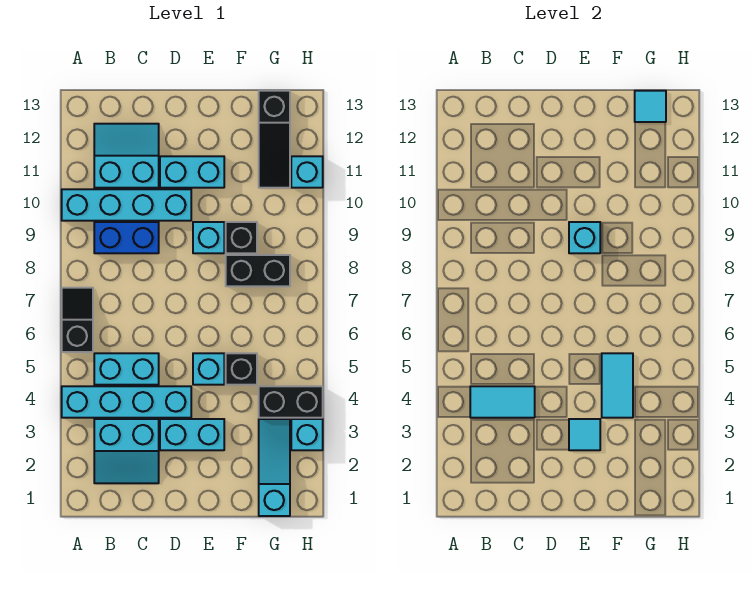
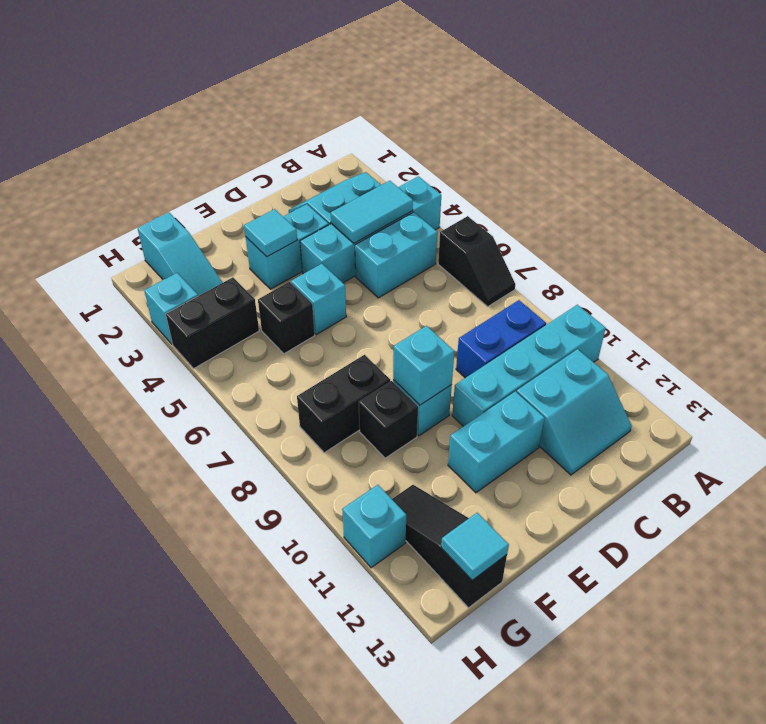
cyan tile F4:F5 level 2 -> none

